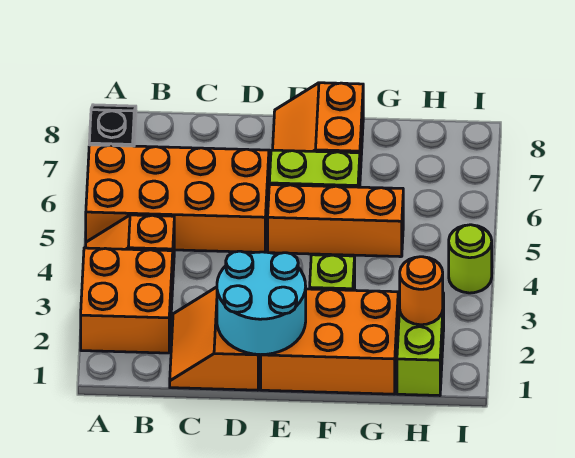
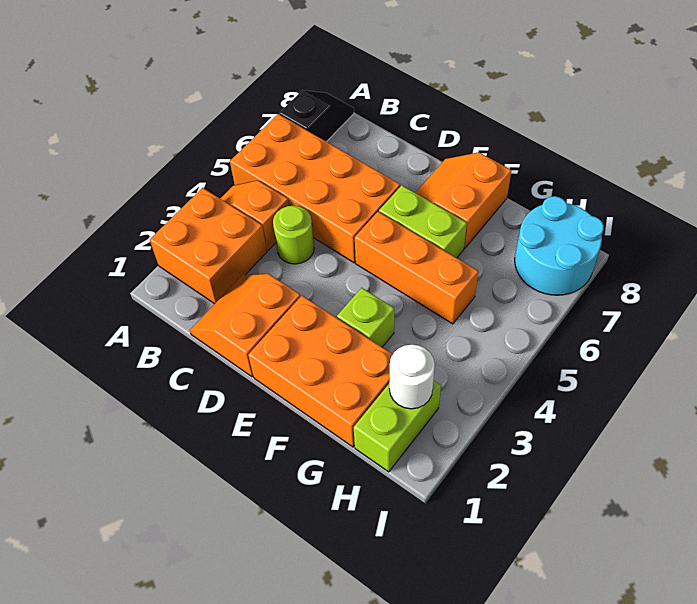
cyan round brick D1:E2 level 2 -> cyan round brick H7:I8 level 1
orange round brick H2 level 2 -> white round brick H2 level 2
lime round brick I4 level 1 -> lime round brick C4 level 1

